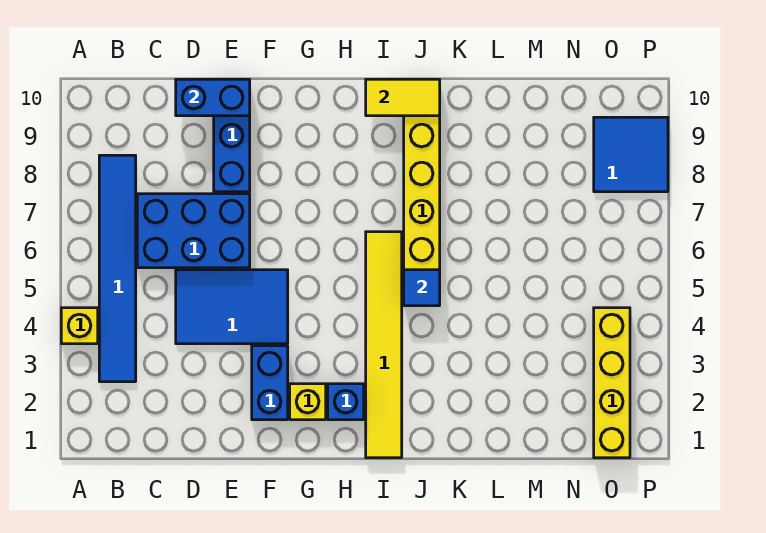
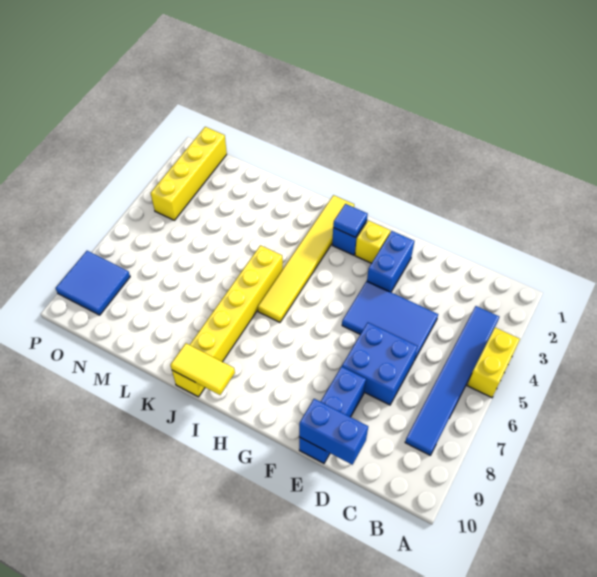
yellow brick A4 level 1 -> yellow brick A4:A5 level 1
blue brick C6:E7 level 1 -> blue brick D6:E7 level 1
blue tile J5 level 2 -> blue tile H2 level 2

